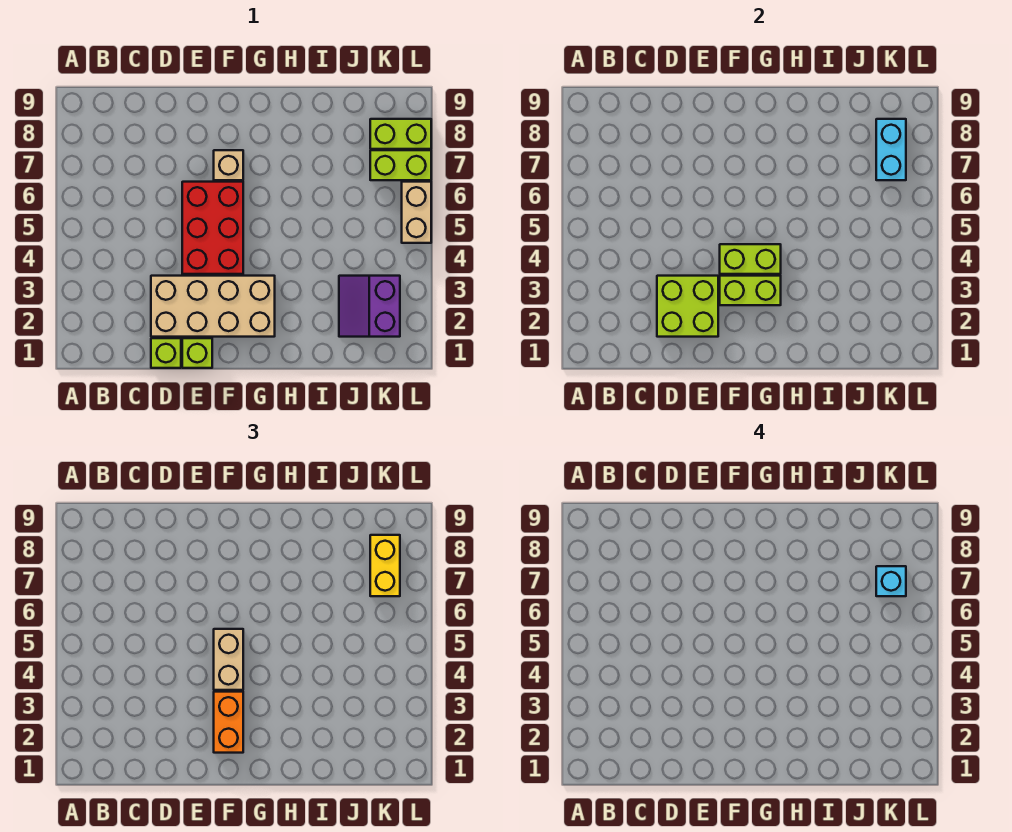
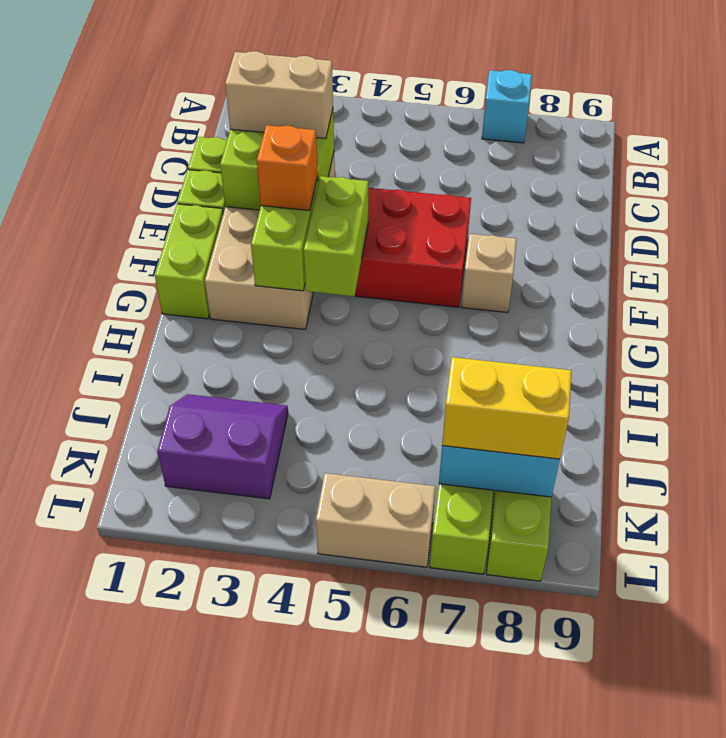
none -> lime brick F1:G1 level 1
orange brick F2:F3 level 3 -> orange brick F3 level 3
tan brick F4:F5 level 3 -> tan brick D2:D3 level 3
cyan brick K7 level 4 -> cyan brick A7 level 1

